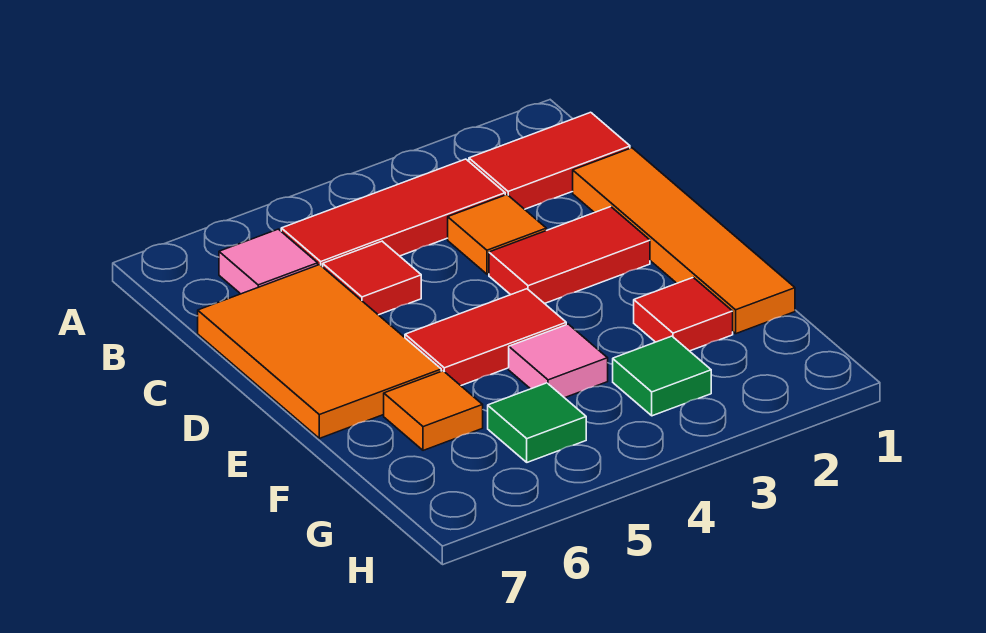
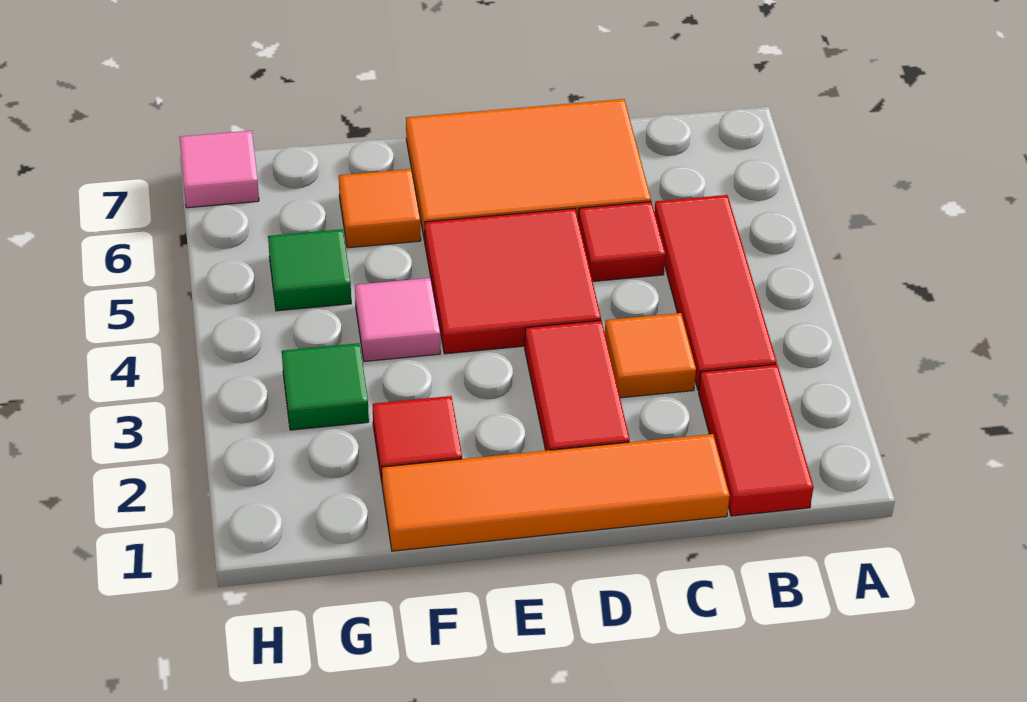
pink tile B6 level 1 -> pink tile H7 level 1
red tile E4:E5 level 1 -> red tile D4:E5 level 1

